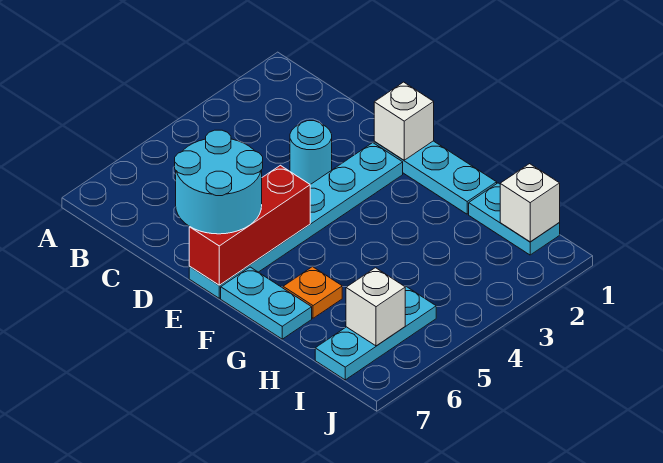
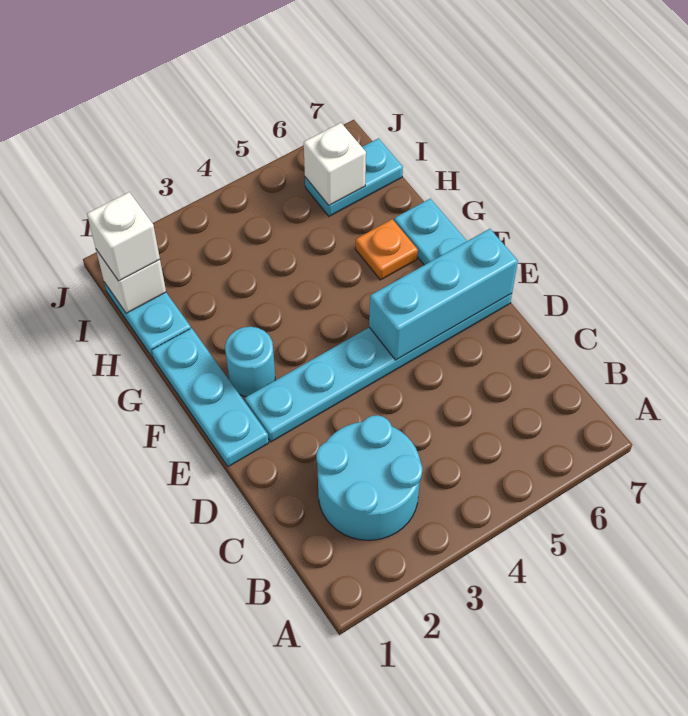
cyan round brick D3 level 1 -> cyan round brick F2 level 1
cyan round brick D6:E7 level 3 -> cyan round brick B2:C3 level 1
white brick E1 level 2 -> white brick I1 level 3
red brick E5:E7 level 2 -> cyan brick E5:E7 level 2
cyan plate I5:I7 level 1 -> cyan plate I6:I7 level 1

